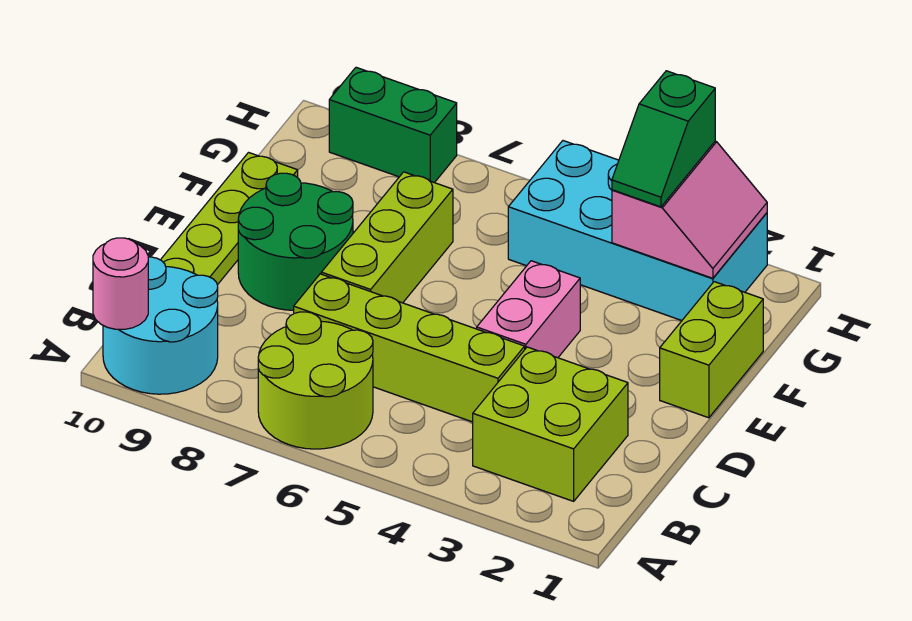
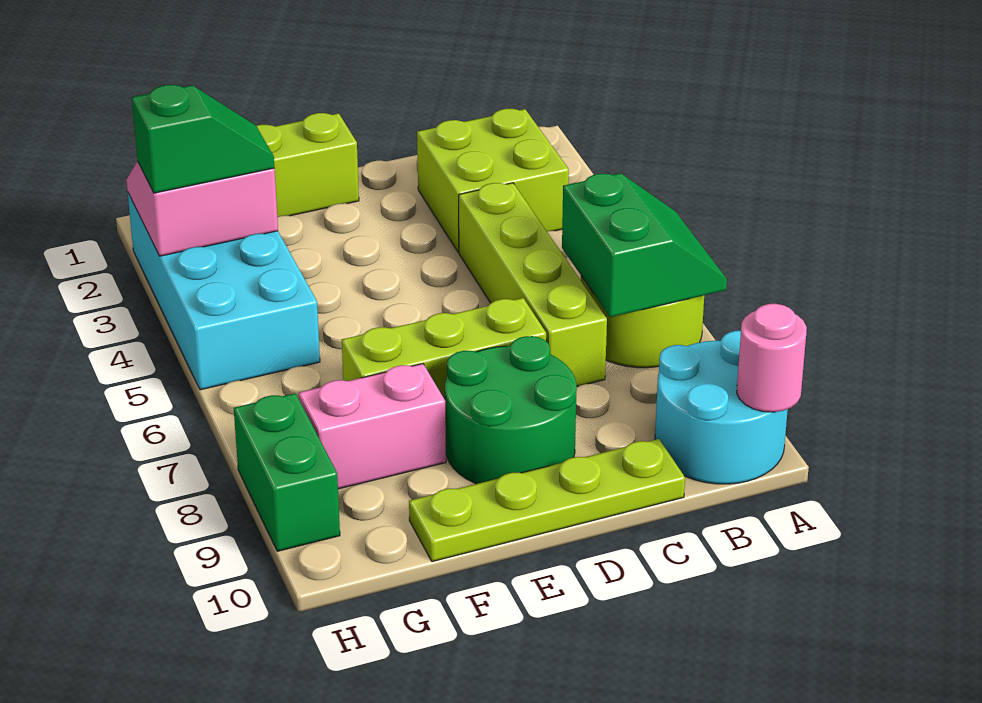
none -> green slope A6:B7 level 2 top B
pink brick D4:E4 level 1 -> pink brick F8:G8 level 1

